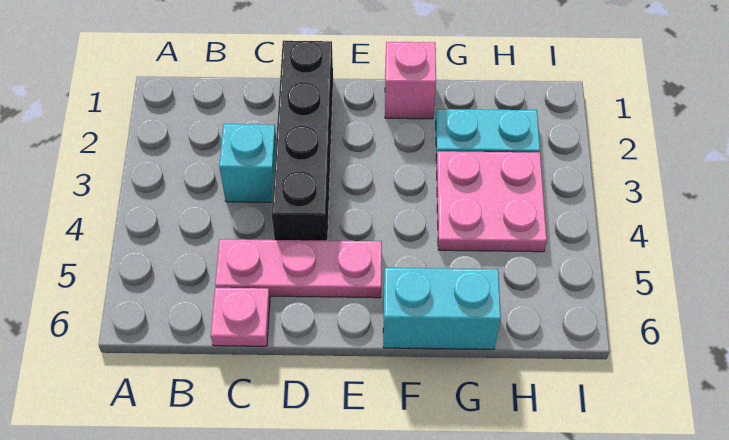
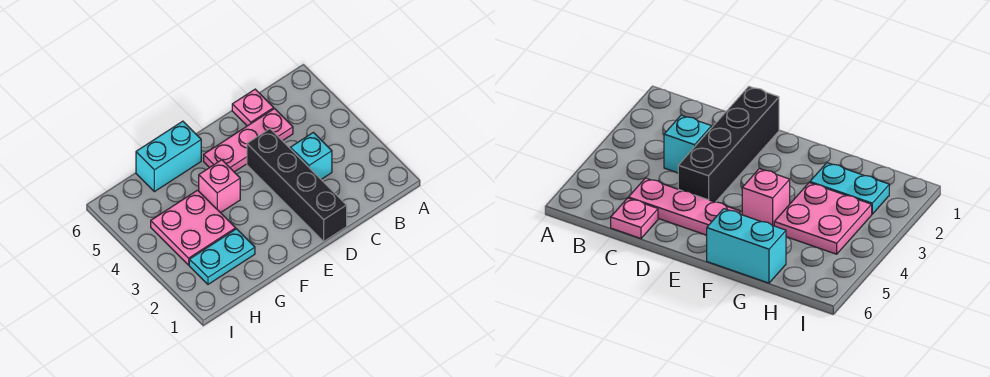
pink brick F1 level 1 -> pink brick F4 level 1

